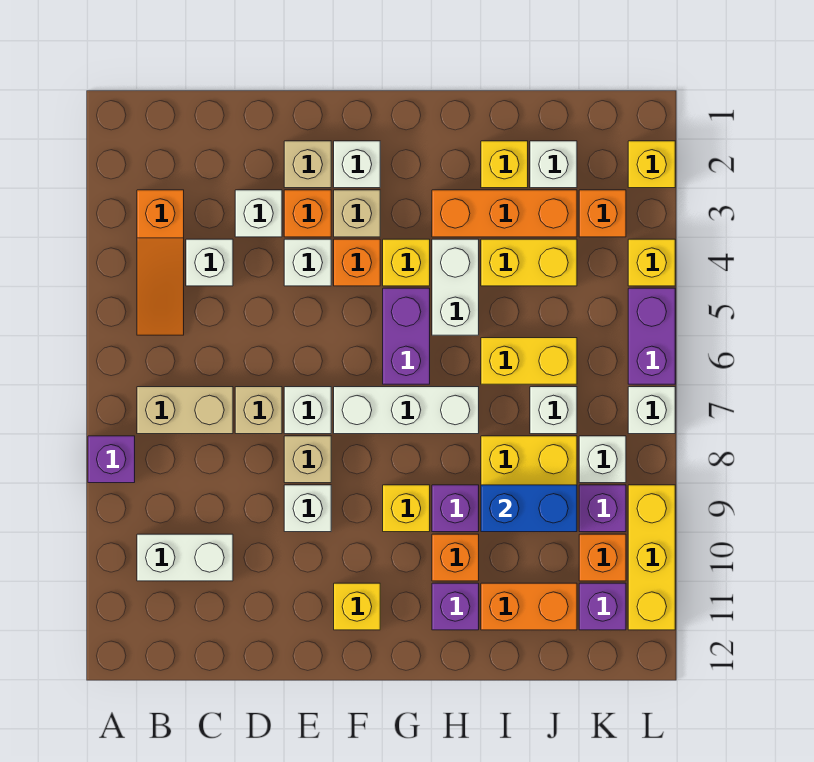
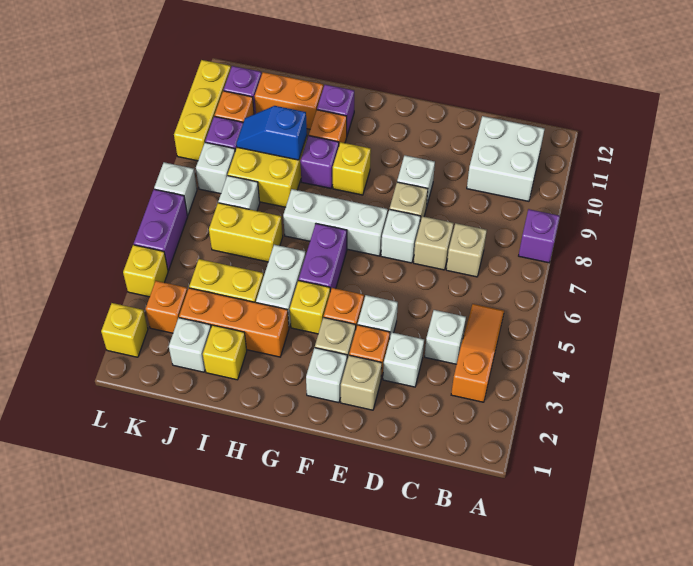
tan brick B7:C7 level 1 -> tan brick C7 level 1
white brick B10:C10 level 1 -> white brick B10:C11 level 1
yellow brick F11 level 1 -> none
blue brick I9:J9 level 2 -> blue slope I9:J9 level 2 top I

